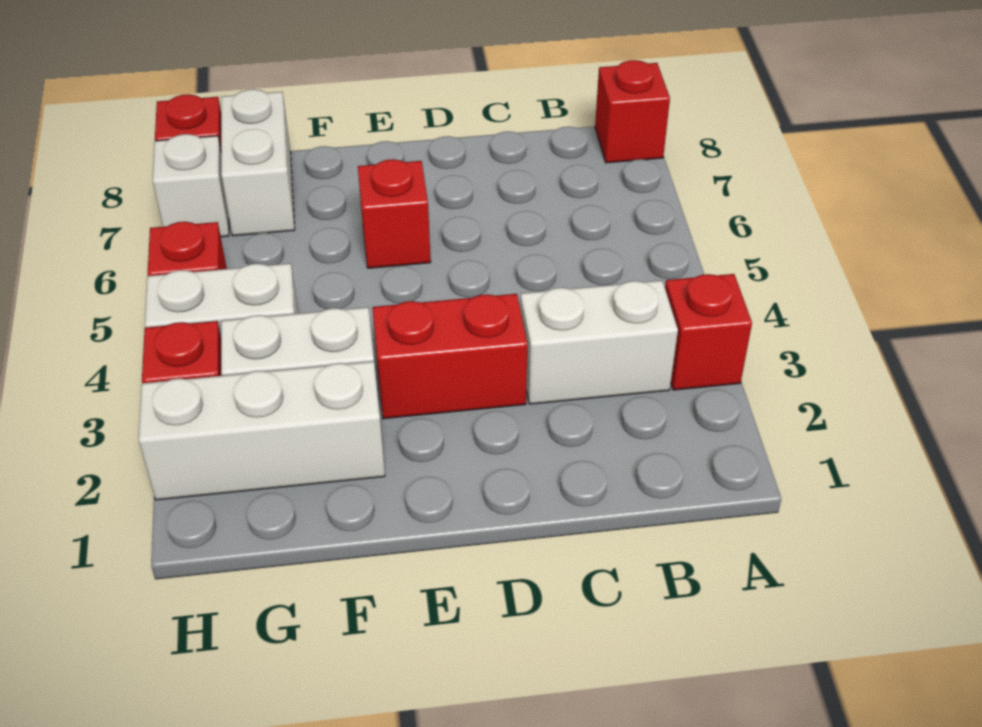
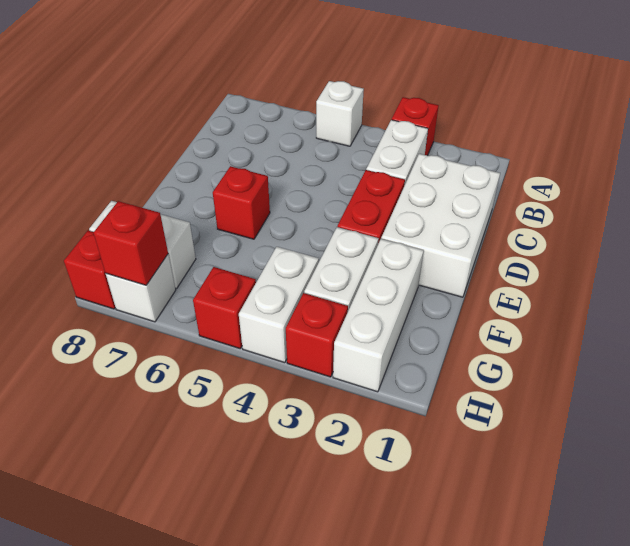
none -> white brick A5 level 1
red brick A8 level 1 -> red brick H7 level 2
none -> white brick C1:E2 level 1

